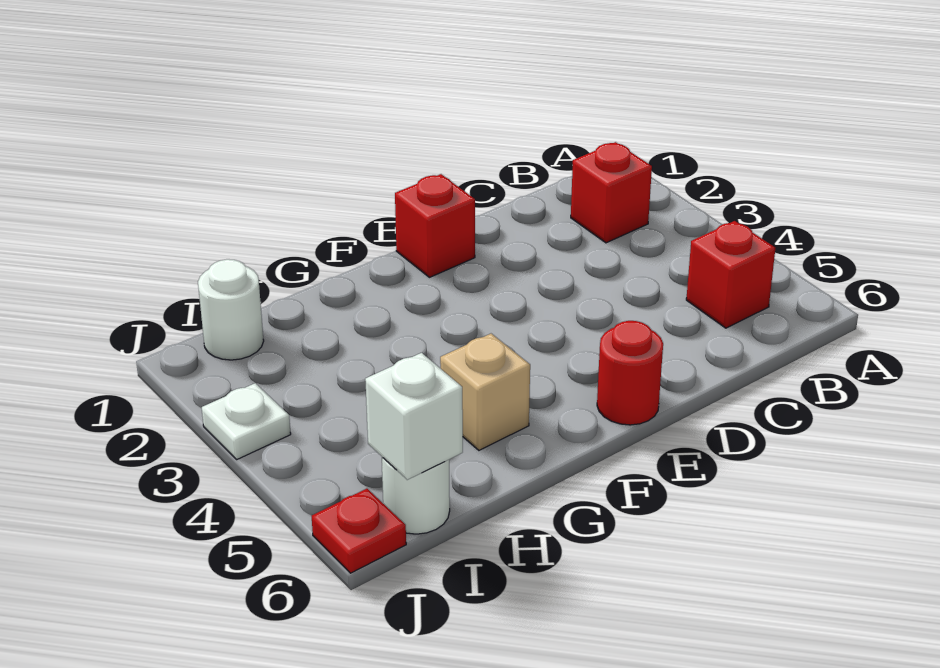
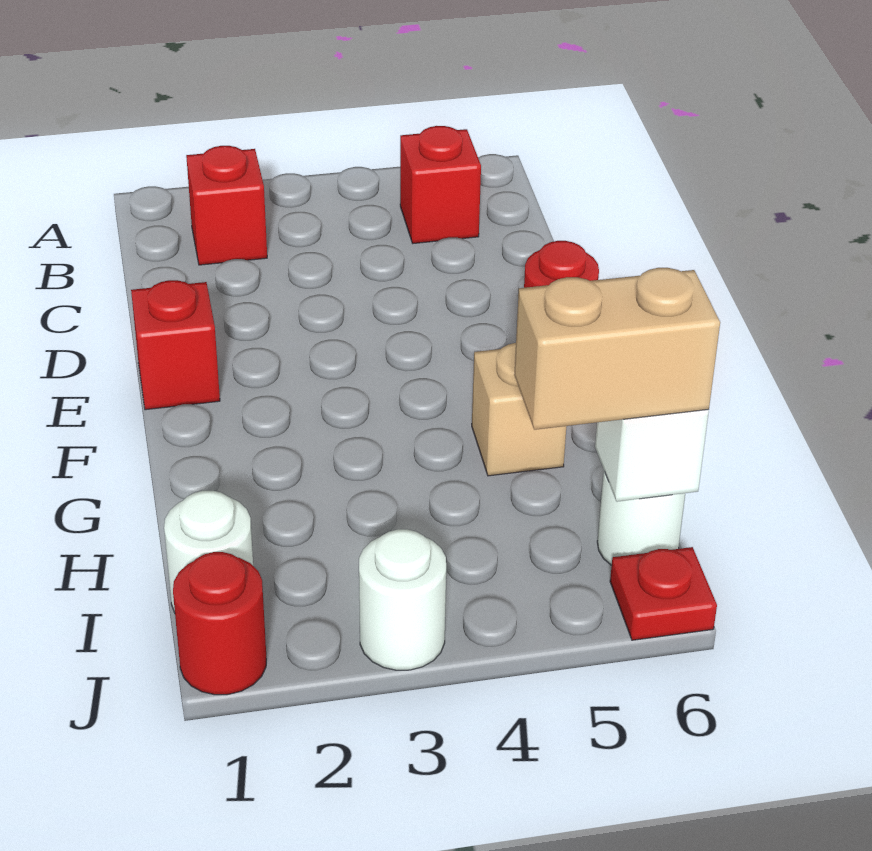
none -> tan brick I5:I6 level 3
none -> red round brick J1 level 1
white plate J3 level 1 -> white round brick J3 level 1

